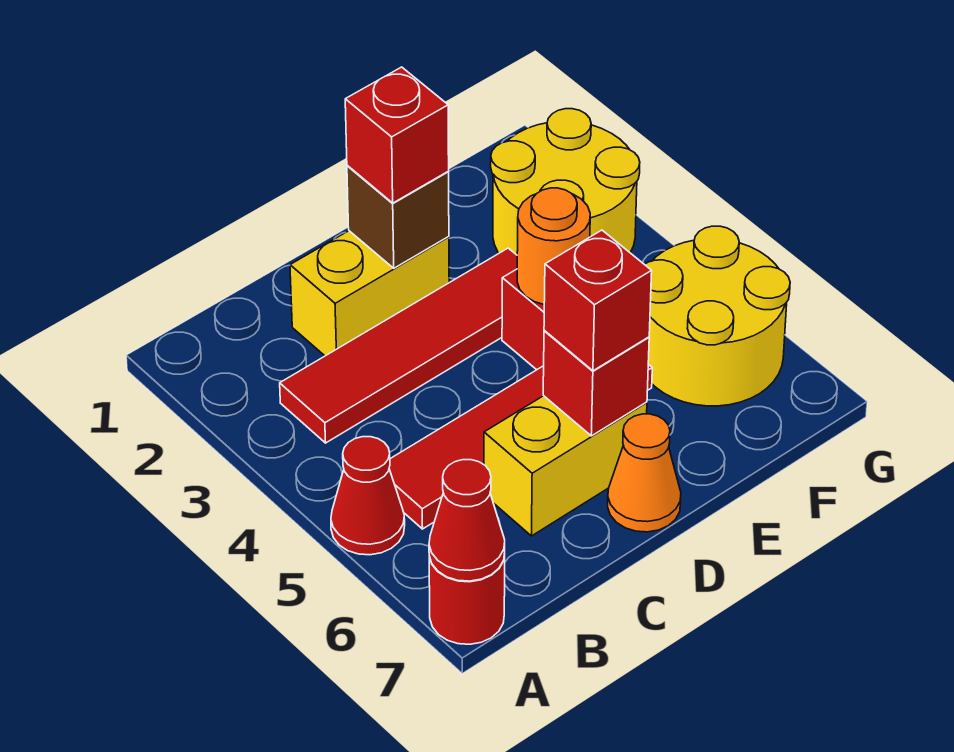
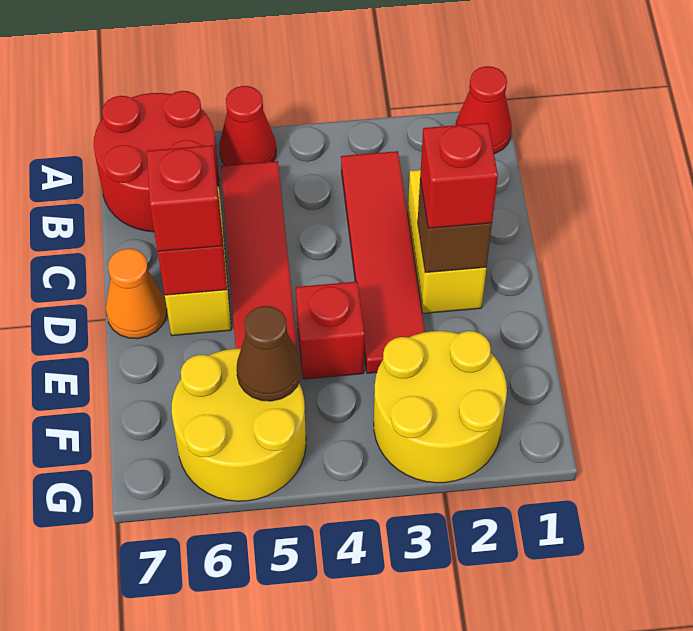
red round brick A7 level 1 -> red round brick A6:B7 level 1
red cone A7 level 2 -> red cone A1 level 1
orange round brick E4 level 2 -> none
none -> brown cone F5 level 2

